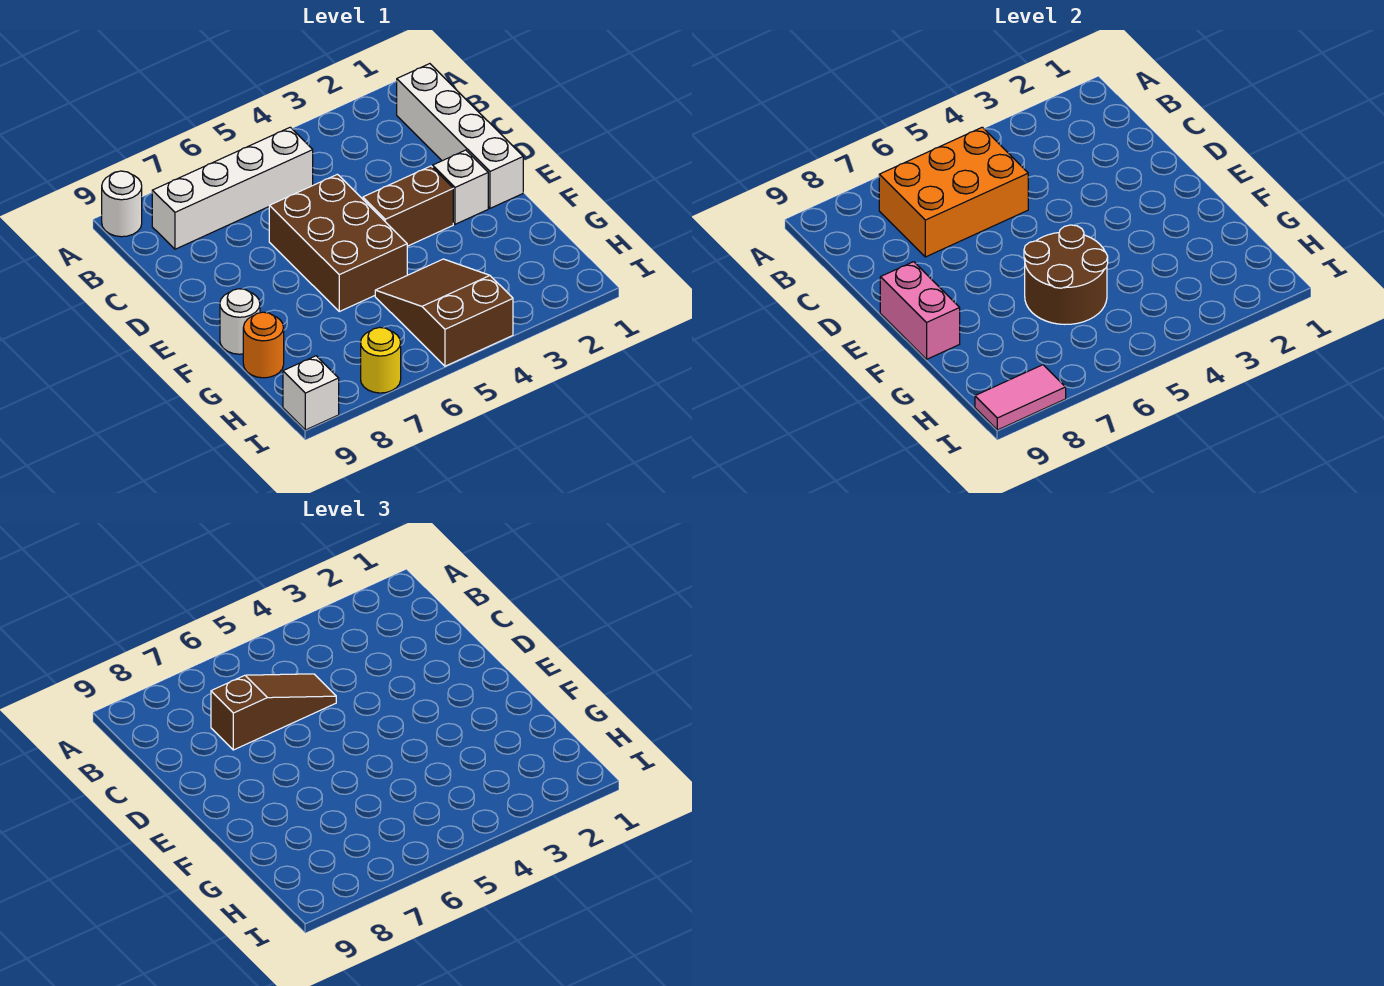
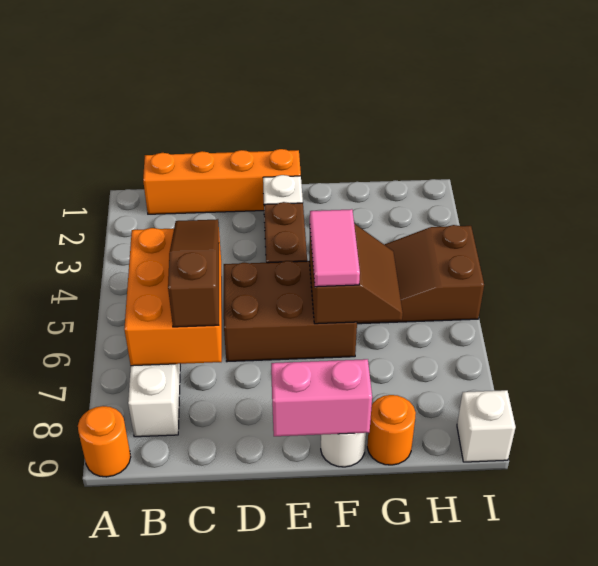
white round brick A9 level 1 -> orange round brick A9 level 1
white brick B1:E1 level 1 -> orange brick B1:E1 level 1
brown round brick F5:G6 level 2 -> brown slope F5:G6 level 2 top F
yellow round brick I7 level 1 -> none
pink tile I8:I9 level 2 -> pink tile F5:F6 level 3

